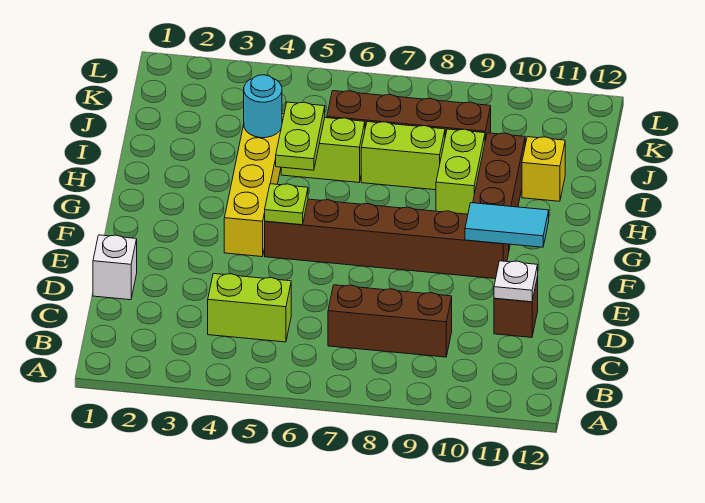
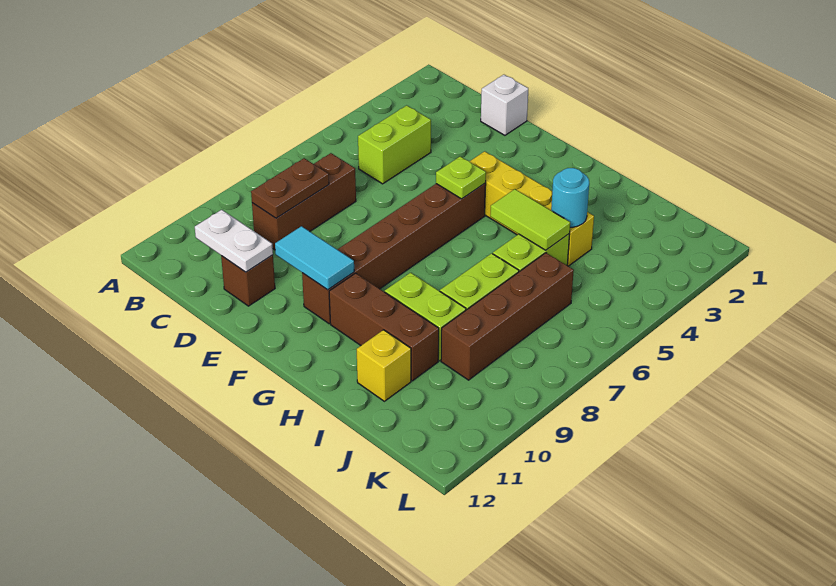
none -> brown plate C8:C9 level 2
white plate D11 level 2 -> white plate C11:D11 level 2
cyan tile F10:F11 level 2 -> cyan tile E10:F10 level 2
lime plate H5:I5 level 2 -> lime tile H5:I5 level 2

